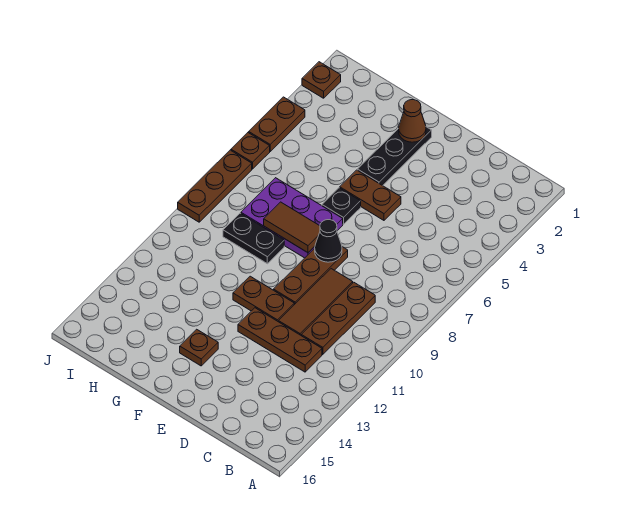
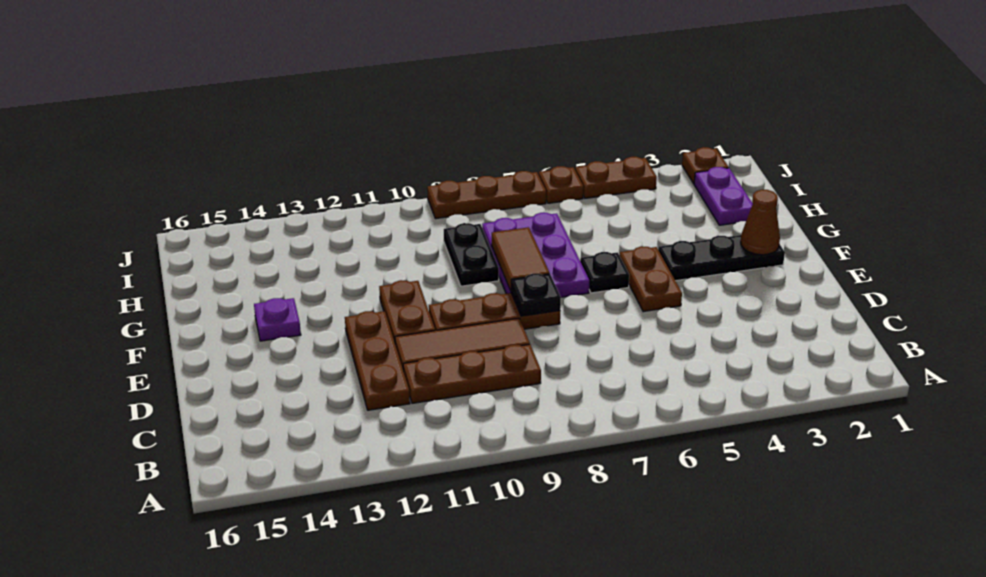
black cone E8 level 2 -> black plate E8 level 2
brown plate F14 level 1 -> purple plate F14 level 1
none -> purple plate H2:I2 level 1

